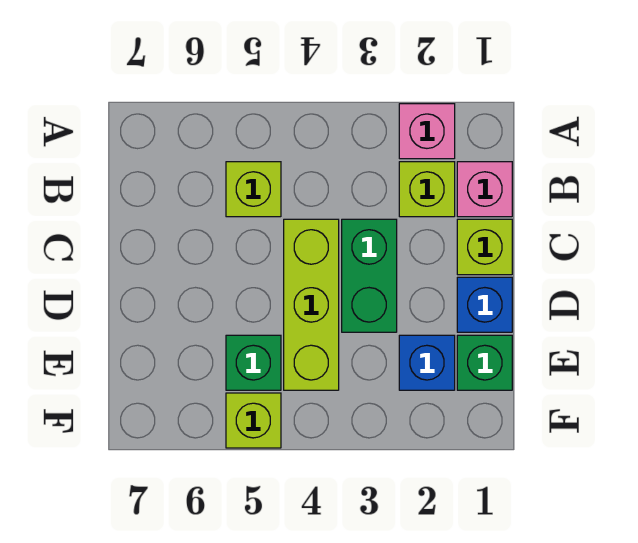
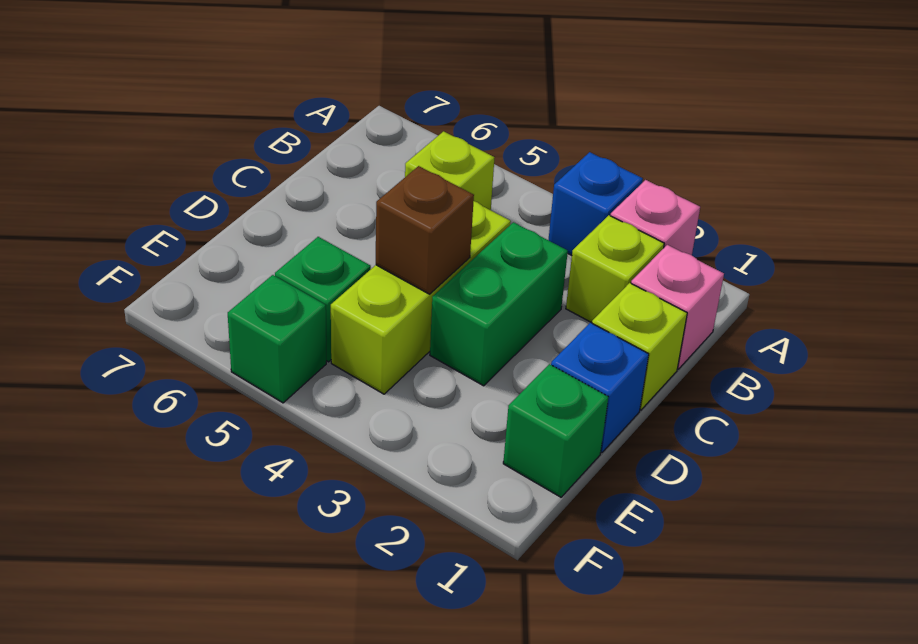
none -> brown brick D4 level 2
blue brick E2 level 1 -> blue brick A3 level 1
lime brick F5 level 1 -> green brick F5 level 1

